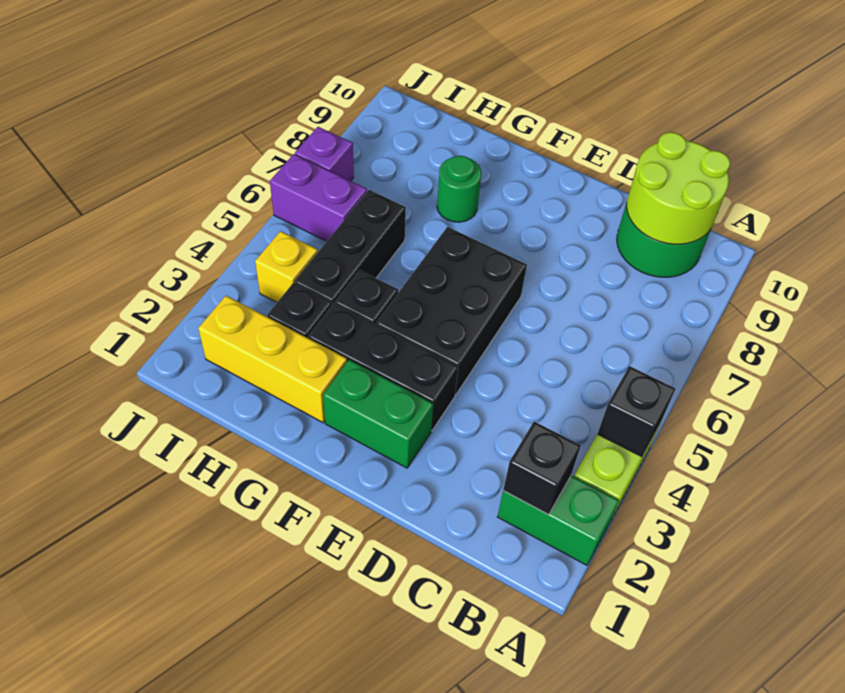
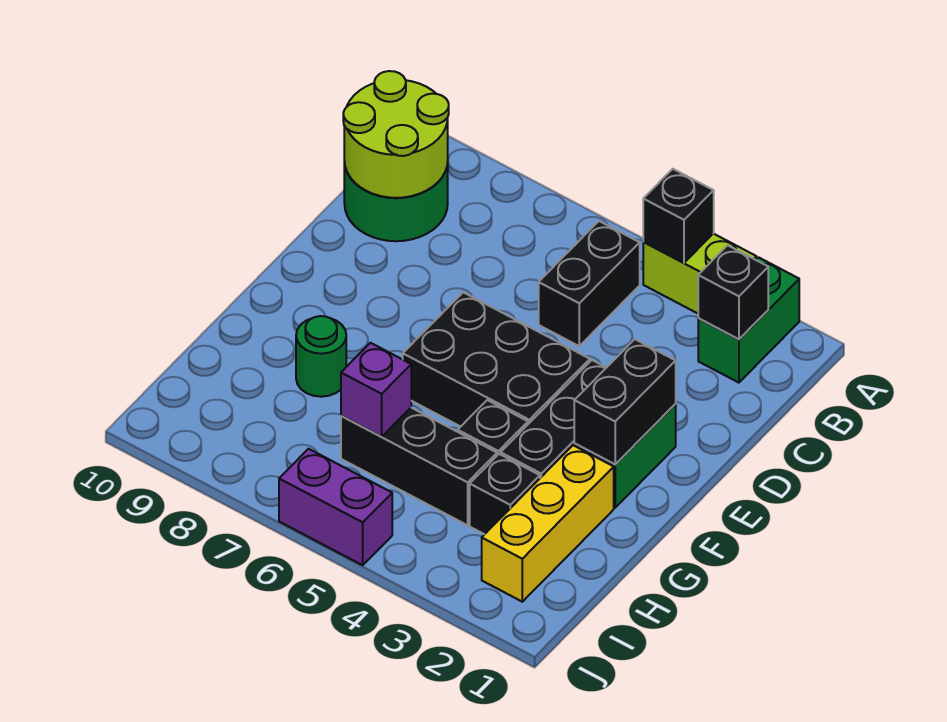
none -> black brick B5:C5 level 1
none -> black brick E2:F2 level 2
yellow brick I4 level 1 -> none
purple brick I6:J6 level 1 -> purple brick J5:J6 level 1
purple brick J7 level 1 -> purple brick H6 level 2

